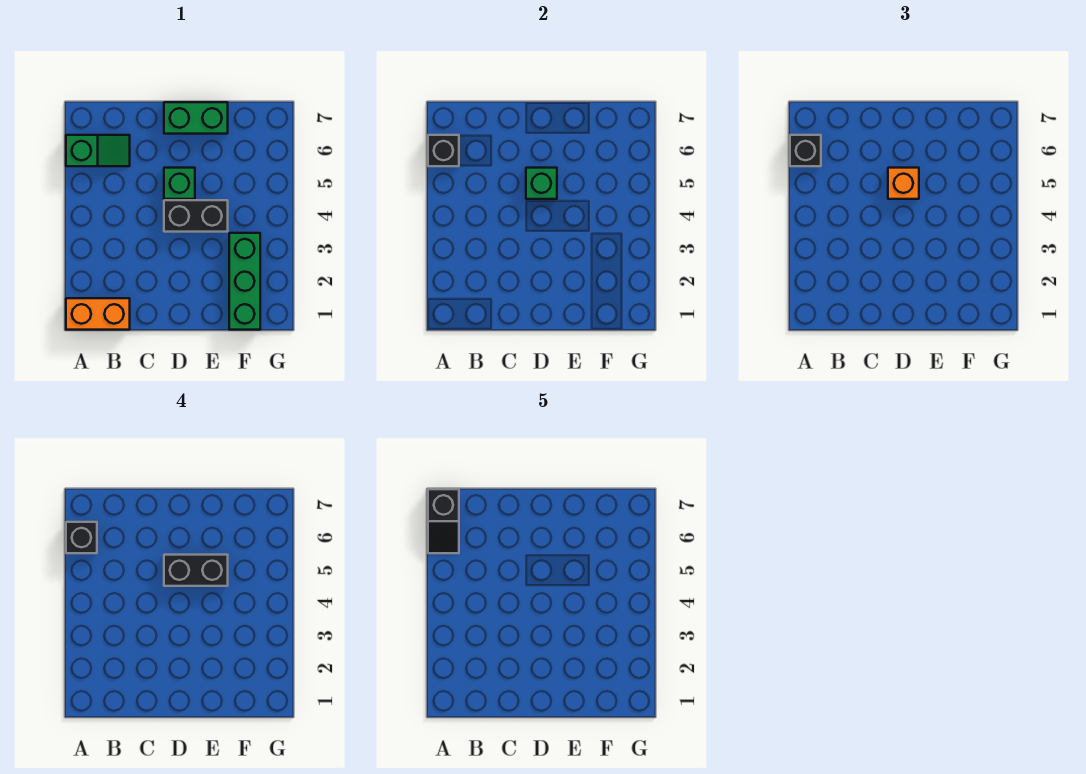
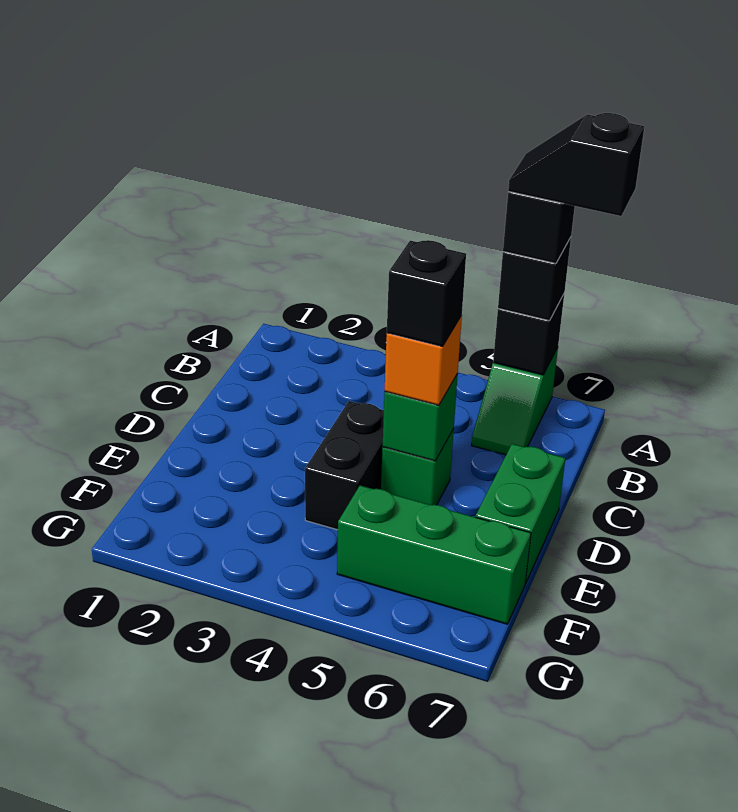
orange brick A1:B1 level 1 -> none
black brick D5:E5 level 4 -> black brick D5 level 4
green brick F1:F3 level 1 -> green brick F5:F7 level 1

